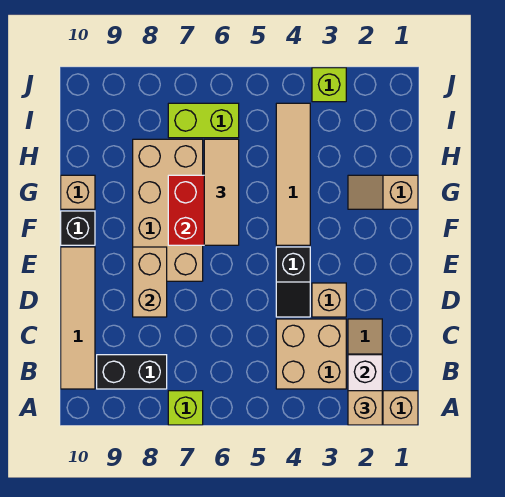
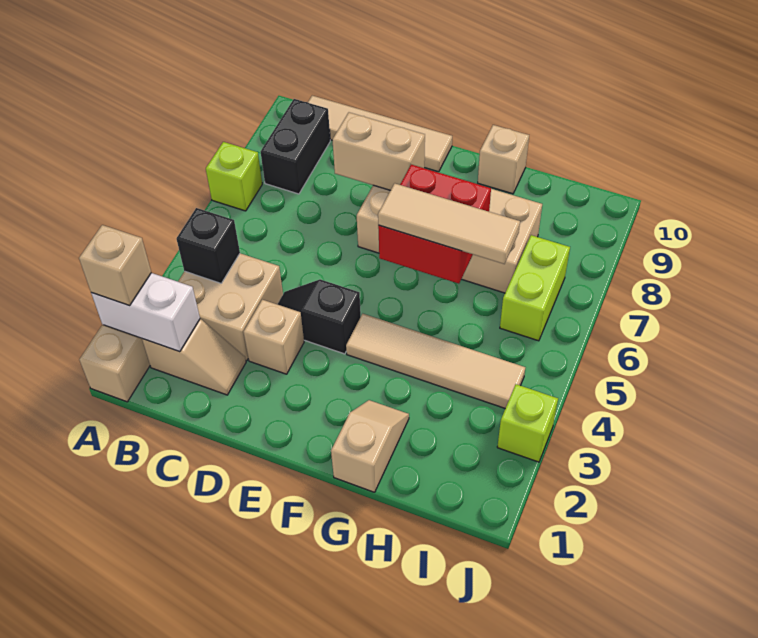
black brick F10 level 1 -> black brick B4 level 2

